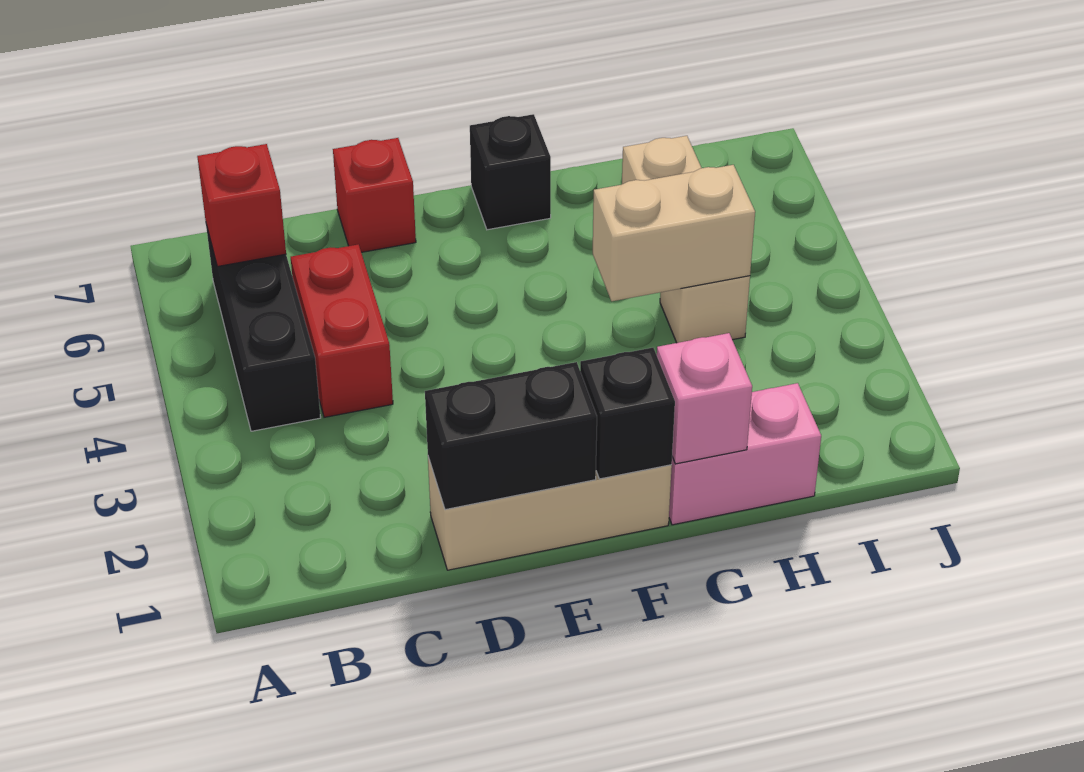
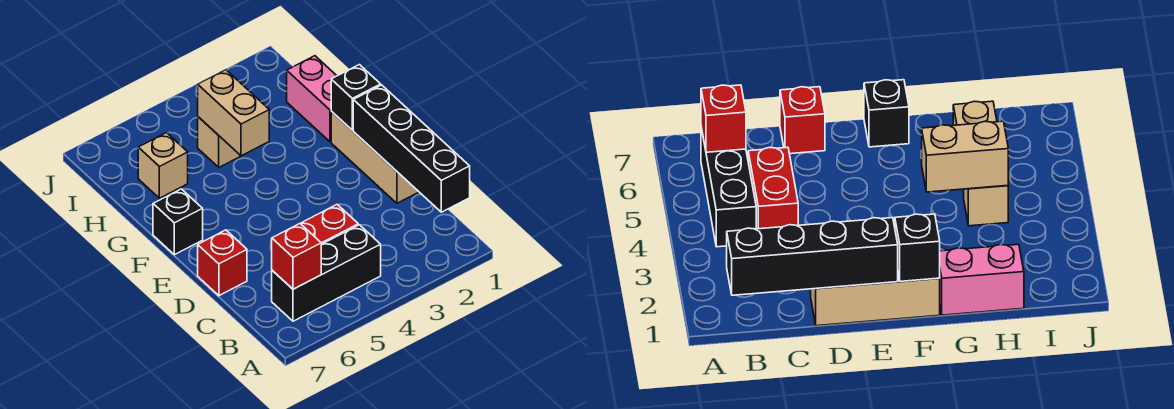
black brick D1:E1 level 2 -> black brick B1:E1 level 2
pink brick G1 level 2 -> none

